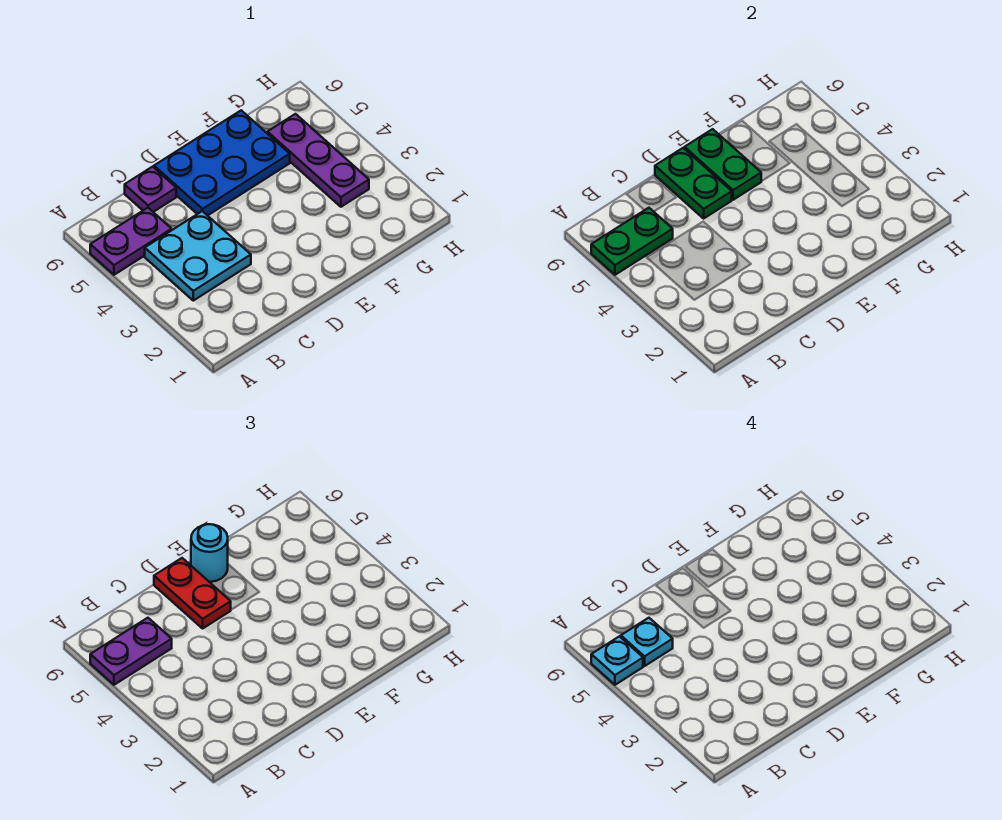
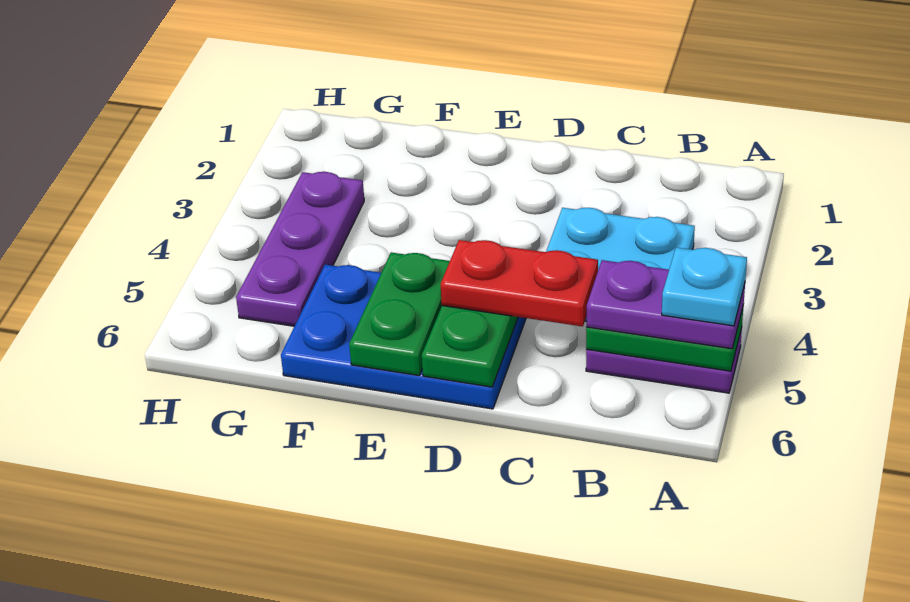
cyan plate B5 level 4 -> none
purple plate C6 level 1 -> none
red plate D5:D6 level 3 -> red plate C5:D5 level 3
cyan round brick E6 level 3 -> none

